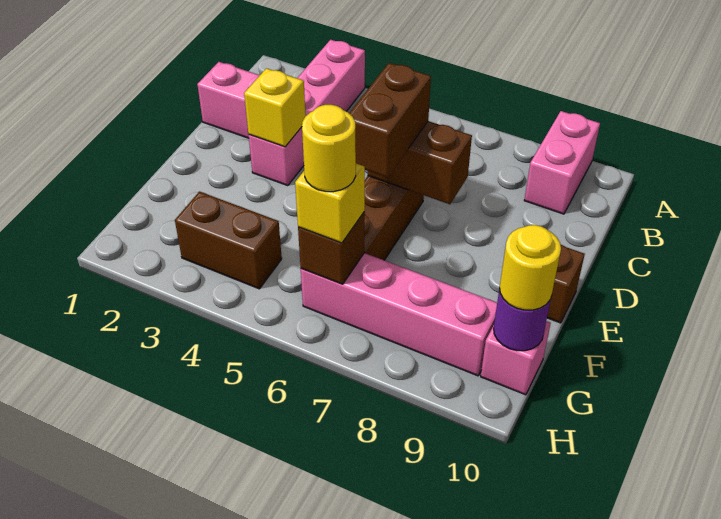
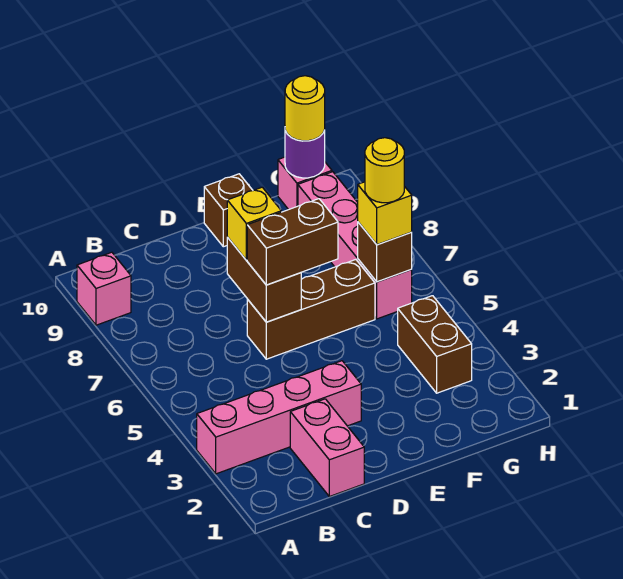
pink brick A9:B9 level 1 -> pink brick A9 level 1
yellow brick D3 level 2 -> yellow brick D7 level 3

